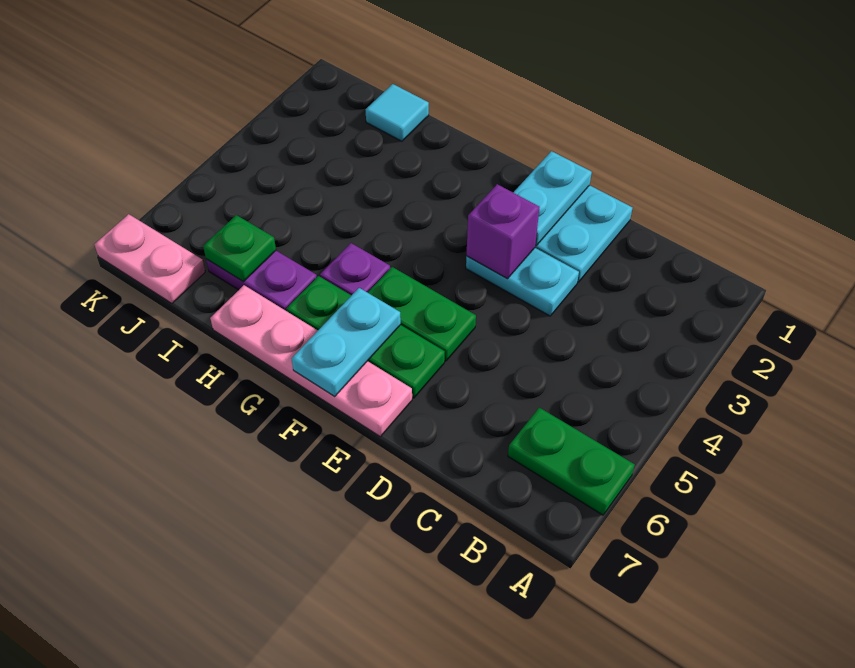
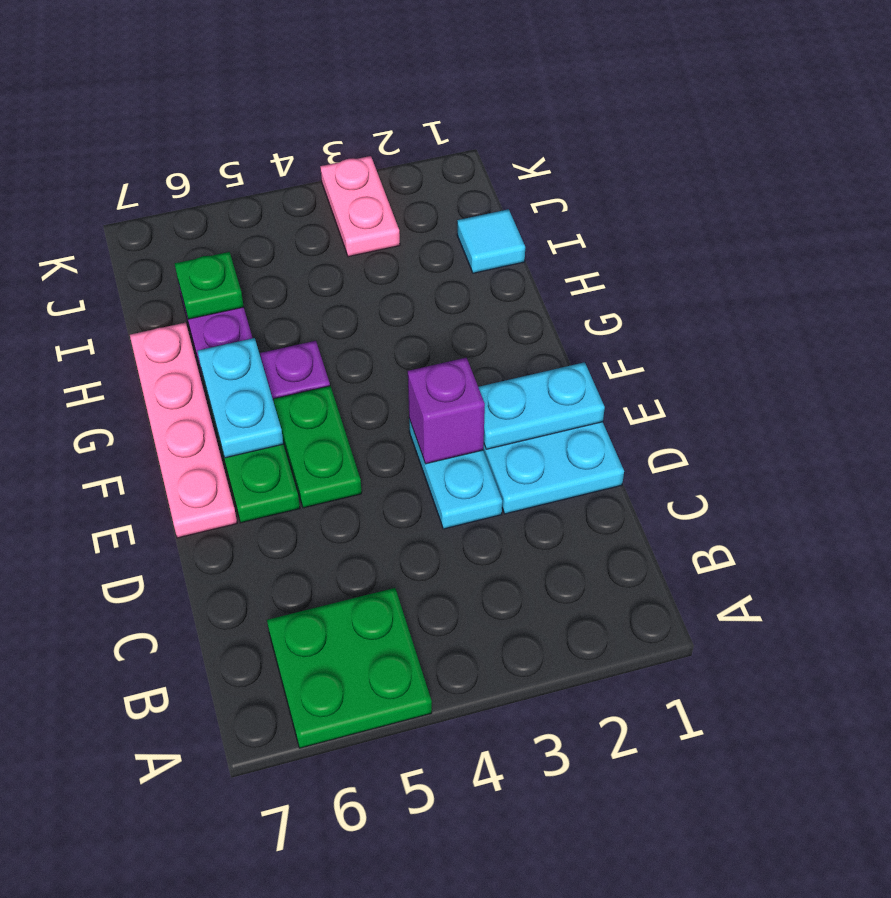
green plate A6:B6 level 1 -> green plate A5:B6 level 1
cyan plate F6:F7 level 2 -> cyan plate F6:G6 level 2
pink plate J7:K7 level 1 -> pink plate J3:K3 level 1

